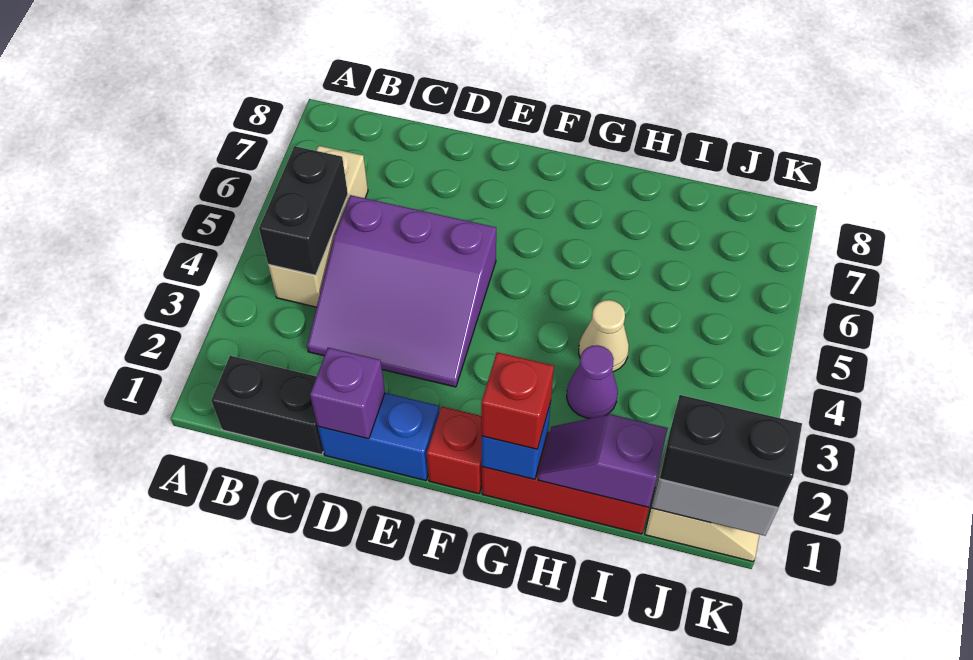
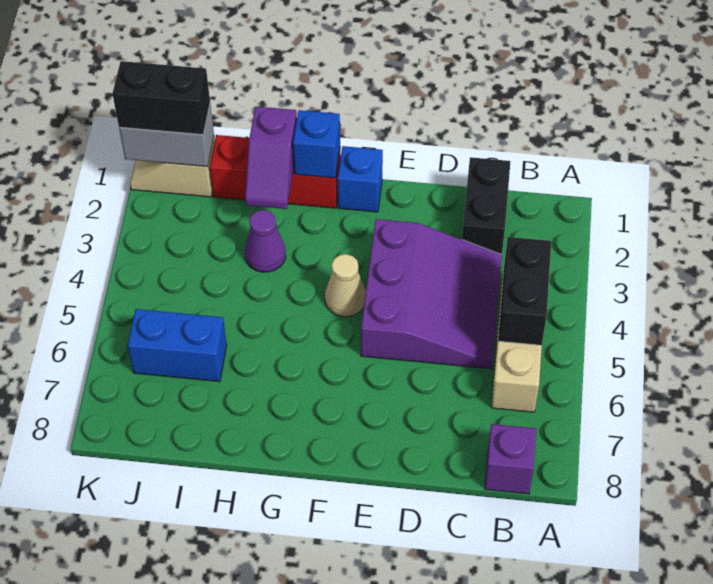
black brick B1:C1 level 1 -> black brick C1:C2 level 1
purple slope C3:E5 level 1 top 5 -> purple slope C3:E5 level 1 top E
blue brick D1:E1 level 1 -> blue brick I6:J6 level 1
purple brick D1 level 2 -> purple brick B8 level 1
red brick F1 level 1 -> blue brick F1 level 1
red brick G1 level 3 -> none
purple slope H1:I1 level 2 top I -> purple slope H1:H2 level 2 top 1
tan cone H4 level 1 -> tan cone F4 level 1

